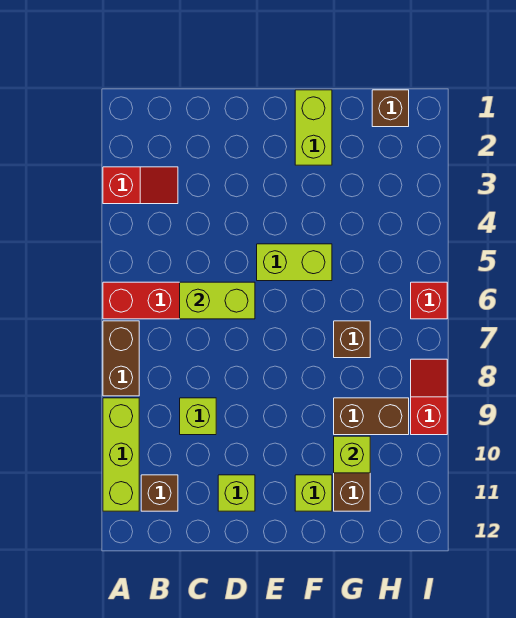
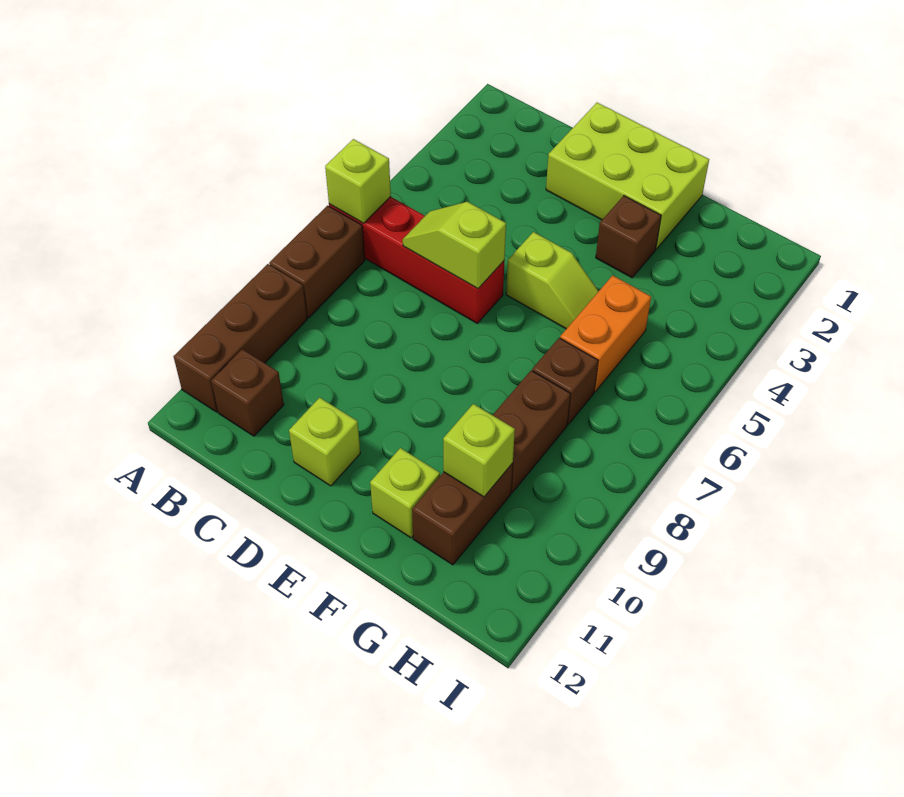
red slope A3:B3 level 1 top A -> none
lime brick A9:A11 level 1 -> brown brick A9:A11 level 1
lime brick C6:D6 level 2 -> lime slope C6:D6 level 2 top D
lime brick C9 level 1 -> lime brick A6 level 2
lime brick E5:F5 level 1 -> lime slope E5:F5 level 1 top E
lime brick F1:F2 level 1 -> lime brick D1:F2 level 1
none -> orange brick G5:G6 level 1
brown brick G9:H9 level 1 -> brown brick G8:G9 level 1
brown brick H1 level 1 -> brown brick F3 level 1
red brick I6 level 1 -> none
red slope I8:I9 level 1 top 9 -> none

